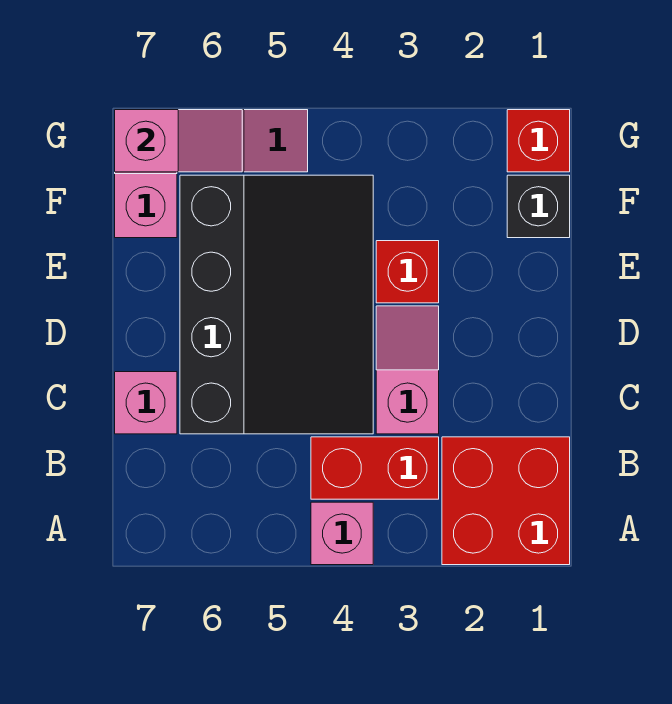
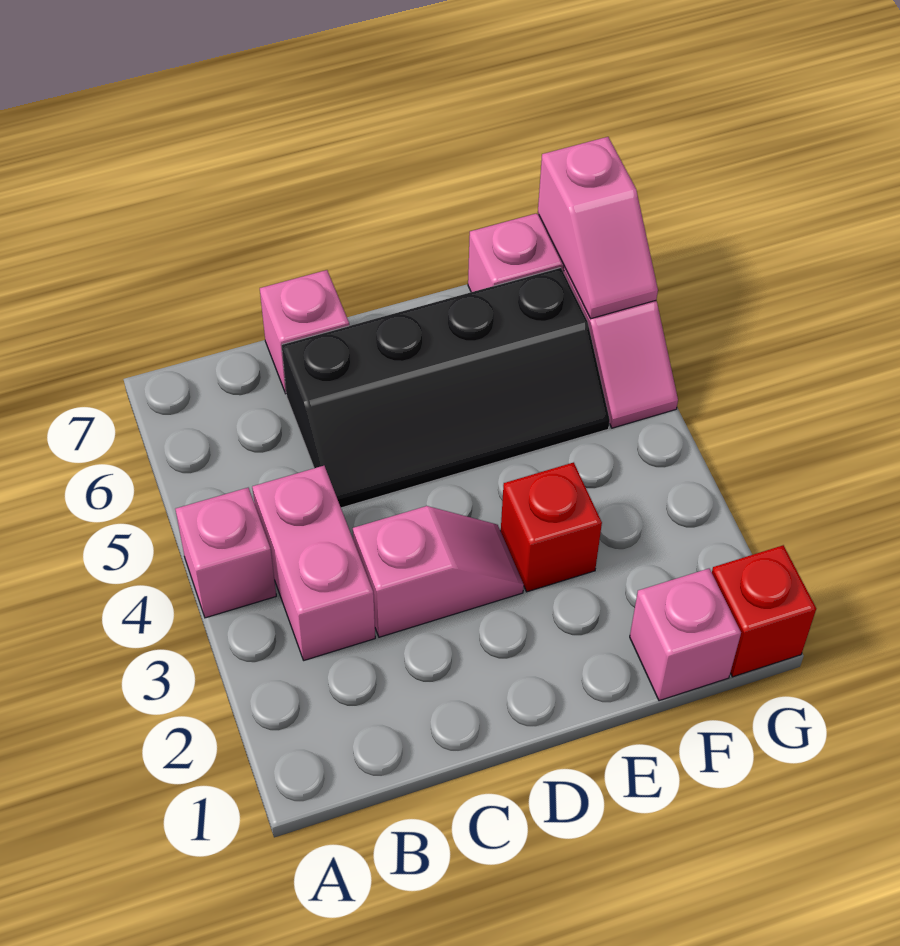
red brick A1:B2 level 1 -> none
red brick B3:B4 level 1 -> pink brick B3:B4 level 1
black slope C4:F6 level 1 top 6 -> black slope C5:F6 level 1 top 6
black brick F1 level 1 -> pink brick F1 level 1

